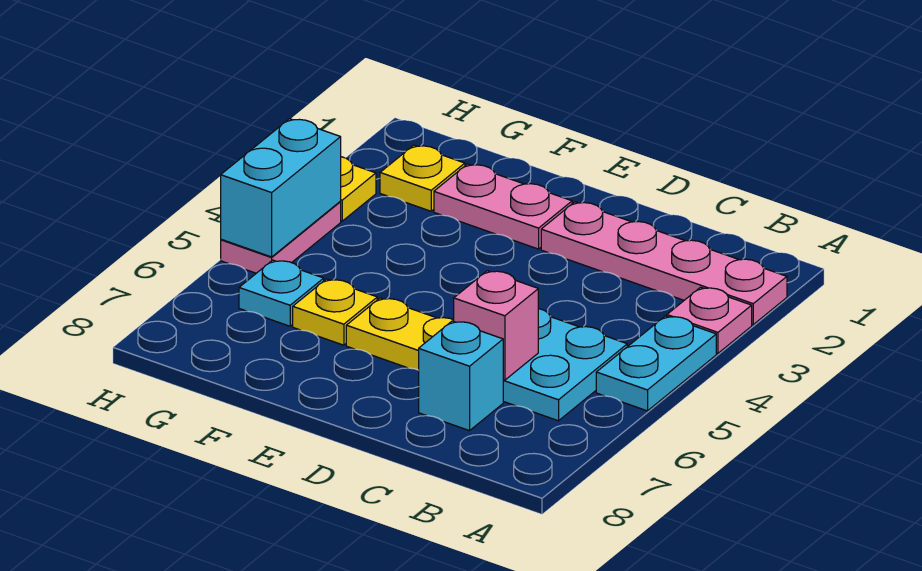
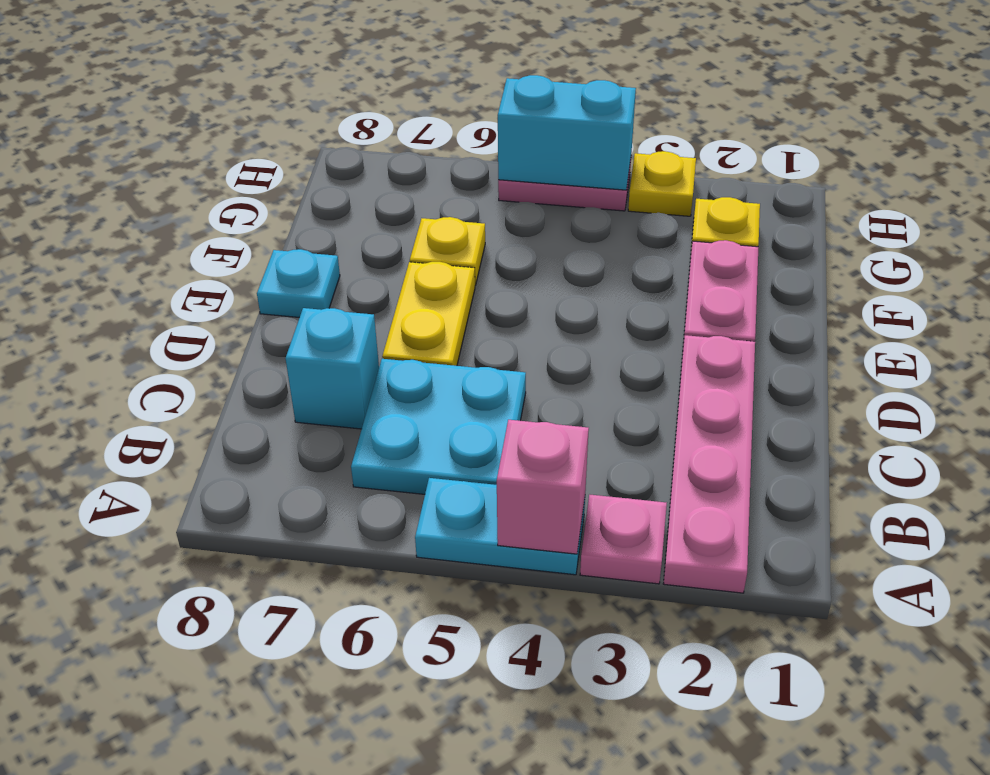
pink brick C6 level 2 -> pink brick A4 level 2
cyan plate G6 level 1 -> cyan plate E8 level 1

